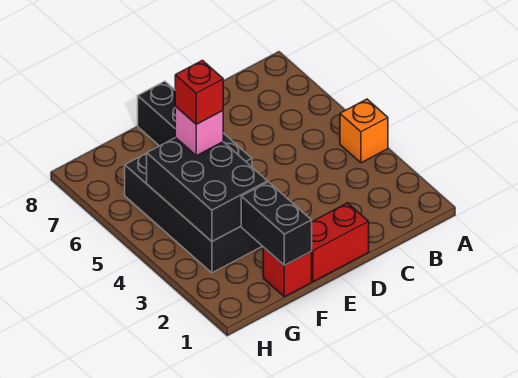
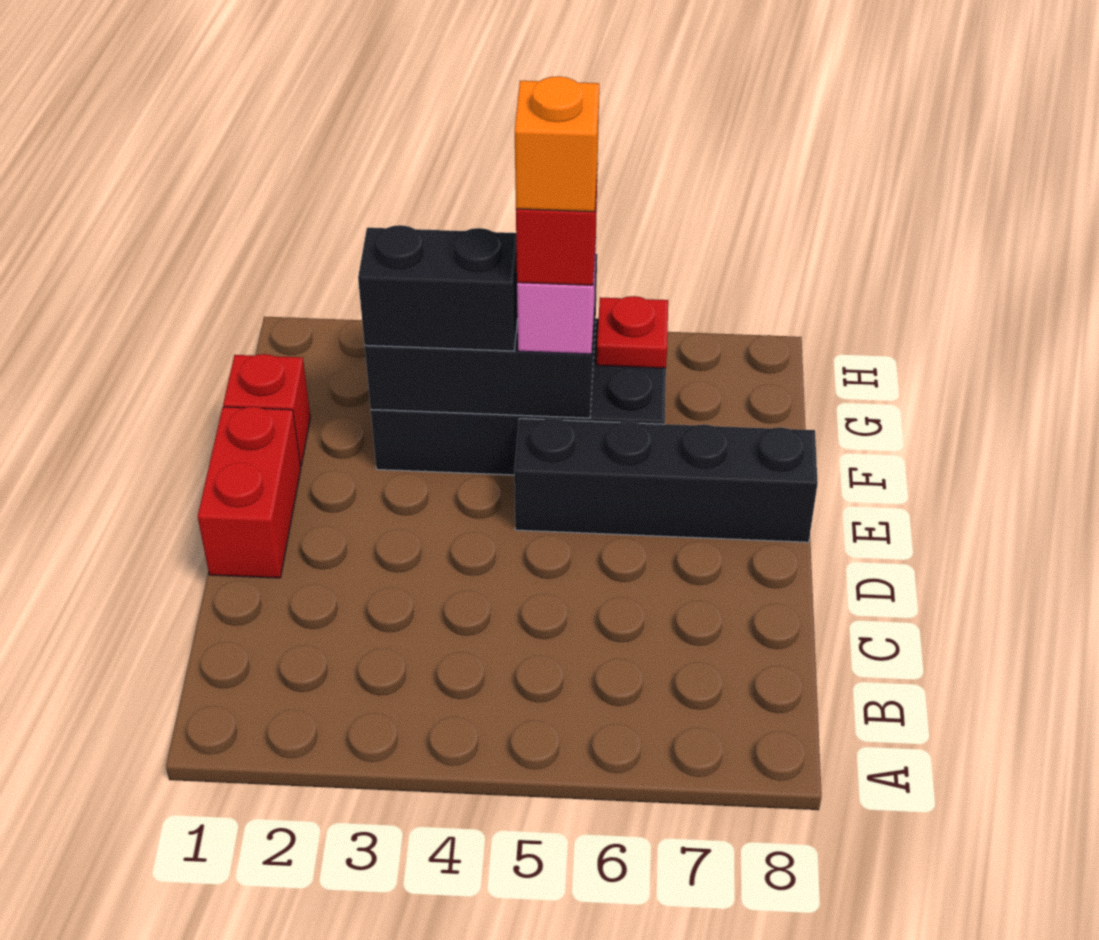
orange brick A4 level 1 -> orange brick F5 level 5
black brick F1:F2 level 2 -> black brick F3:F4 level 3
none -> red plate G6 level 2

